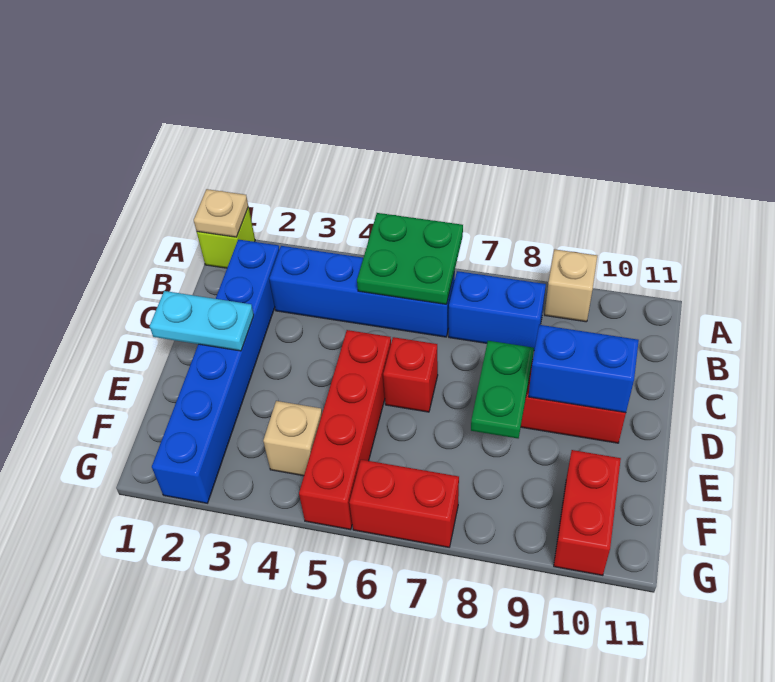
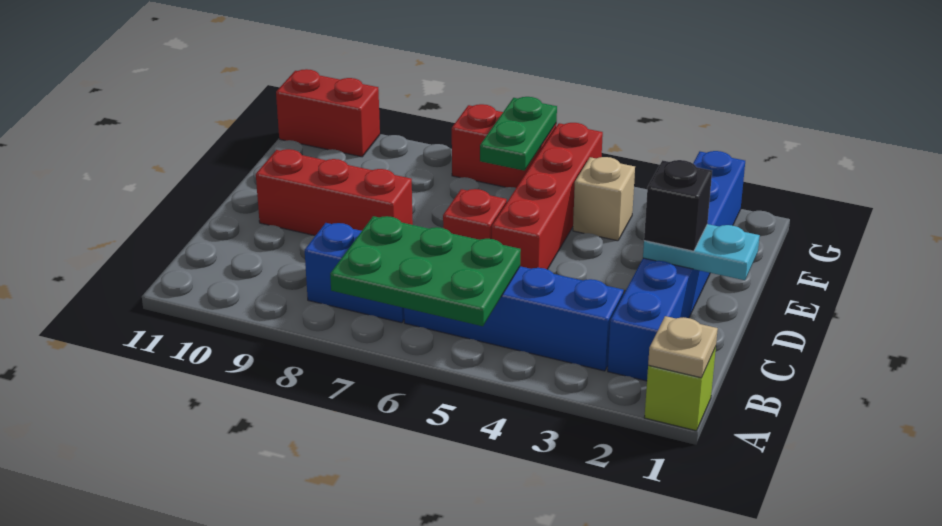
green plate A5:B6 level 2 -> green plate A5:B7 level 2
tan brick A9 level 1 -> none
none -> black brick D2 level 3
green plate D8:E8 level 2 -> green plate F6:G6 level 2
blue brick D9:D10 level 2 -> none
red brick F10:G10 level 1 -> red brick G10:G11 level 1

